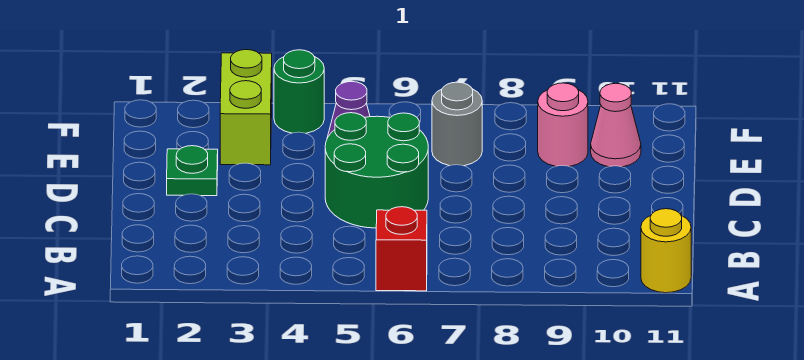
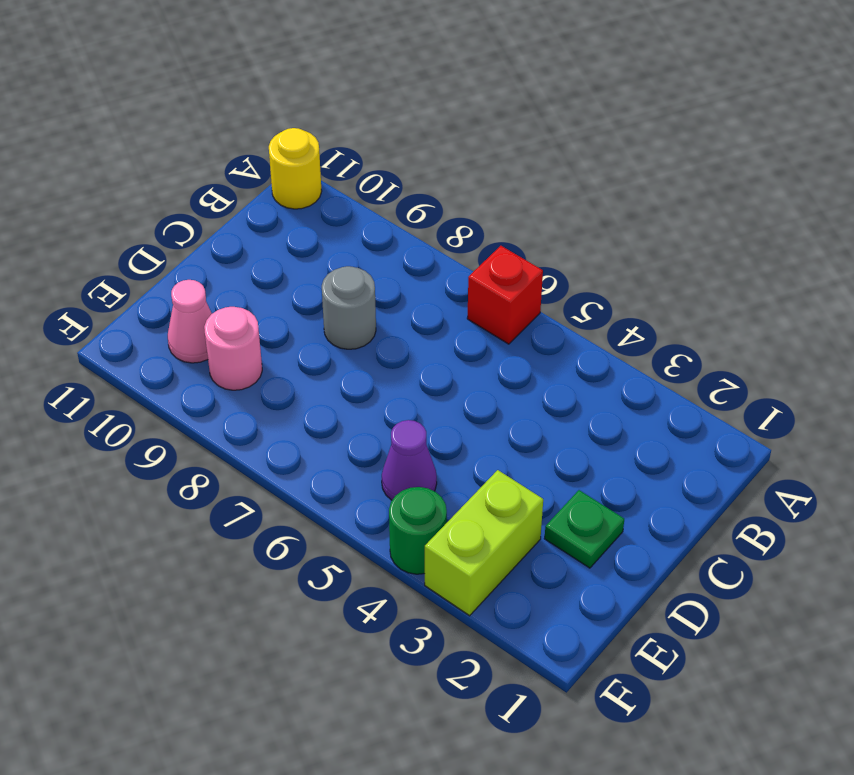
green round brick C5:D6 level 1 -> none
grey round brick E7 level 1 -> grey round brick C8 level 1

